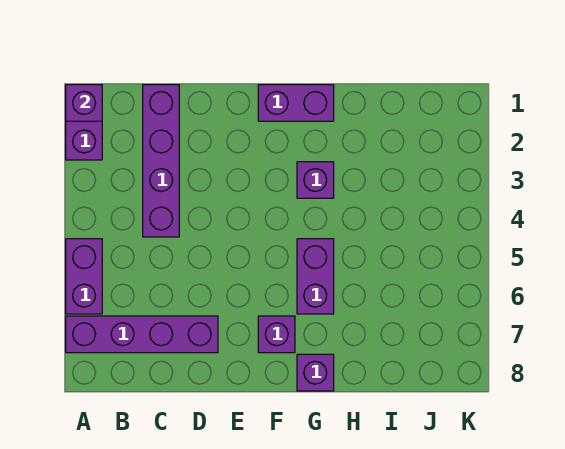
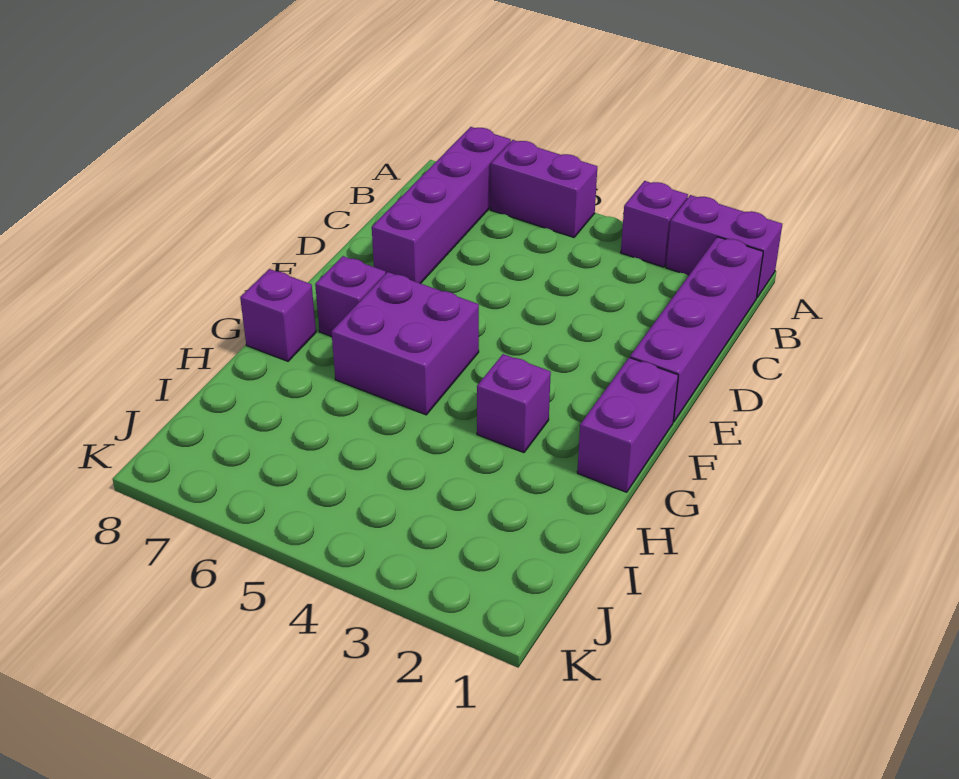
purple brick A1 level 2 -> purple brick A3 level 1
purple brick C1:C4 level 1 -> purple brick B1:E1 level 1
purple brick G5:G6 level 1 -> purple brick F5:G6 level 1

